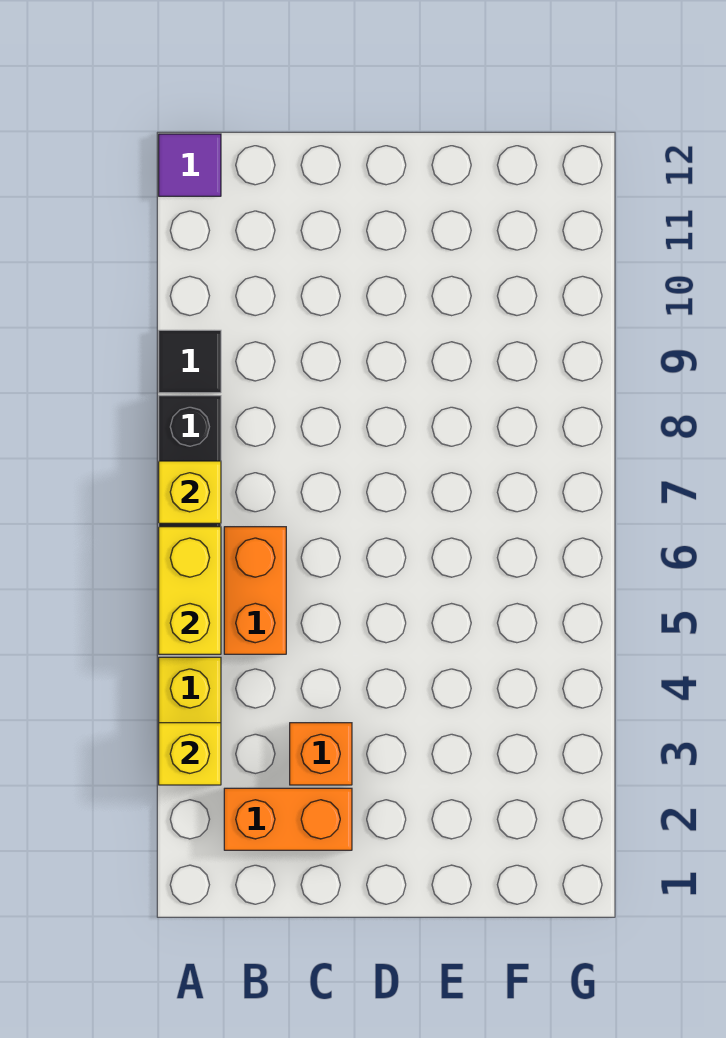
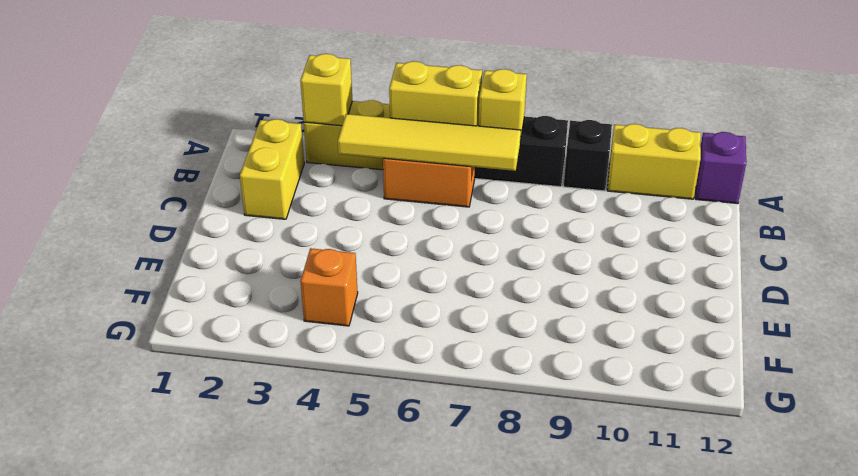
black tile A9 level 1 -> black brick A9 level 1
none -> yellow brick A10:A11 level 1
purple tile A12 level 1 -> purple brick A12 level 1
orange brick B2:C2 level 1 -> yellow brick B2:C2 level 1
none -> yellow tile B4:B7 level 2
orange brick C3 level 1 -> orange brick F4 level 1

